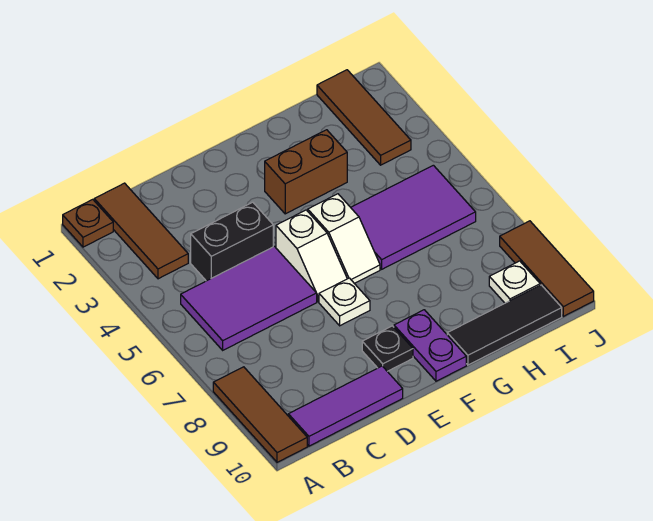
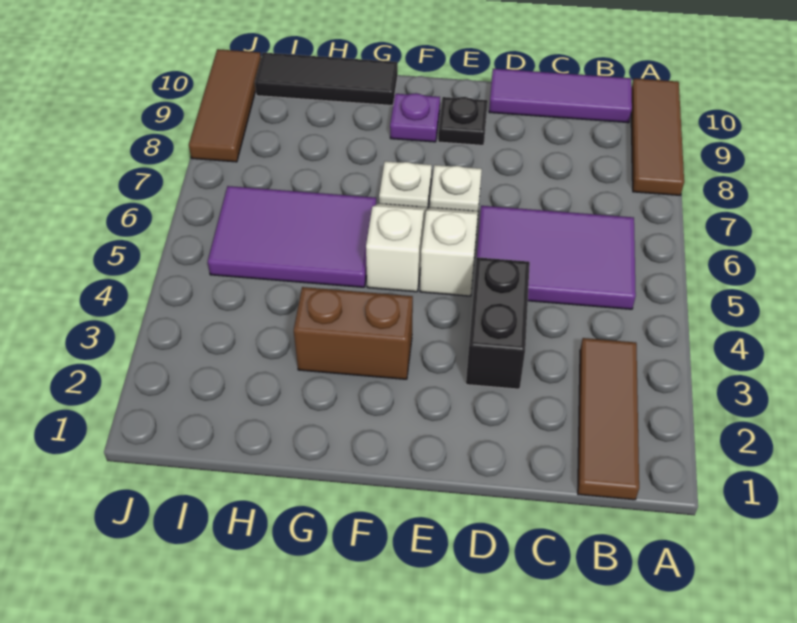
brown plate A1 level 1 -> none
black brick C4:D4 level 1 -> black brick D3:D4 level 1
purple plate F9:F10 level 1 -> purple plate F9 level 1
brown tile I1:I3 level 1 -> none
white plate I9 level 1 -> white plate F7 level 1

